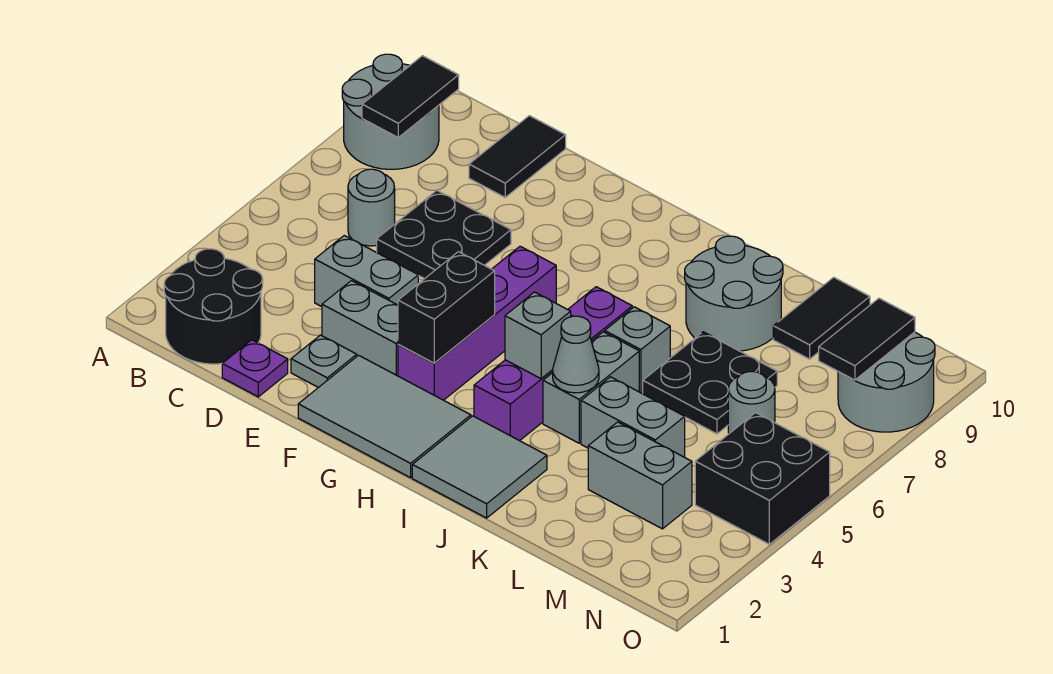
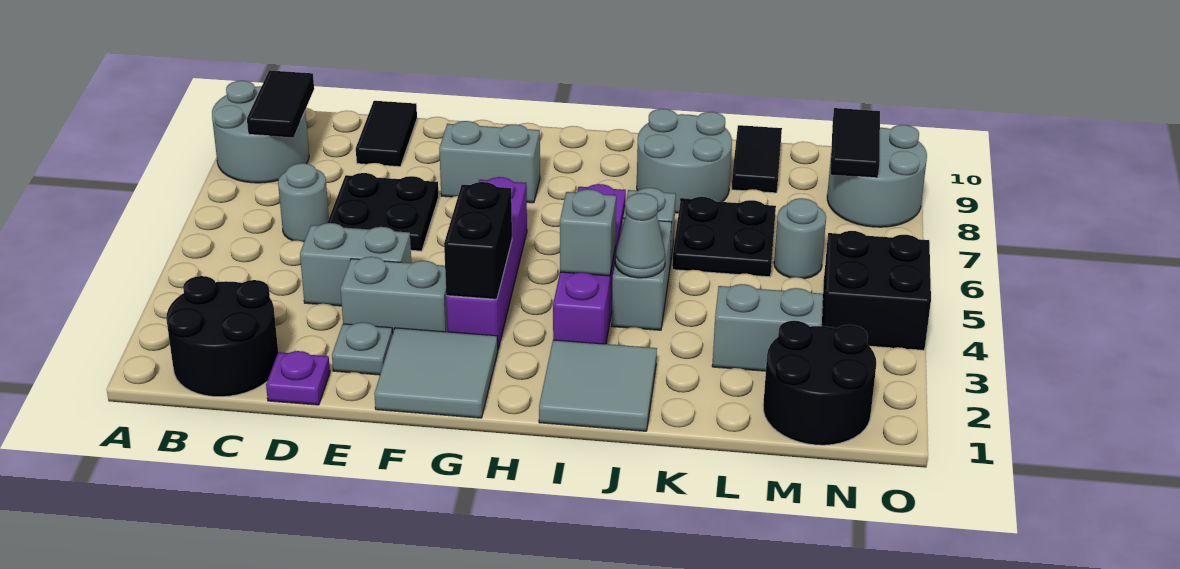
grey tile F1:H2 level 1 -> grey tile F1:G2 level 1
grey brick K4:L4 level 1 -> grey brick F8:G8 level 1
none -> black round brick M1:N2 level 1

